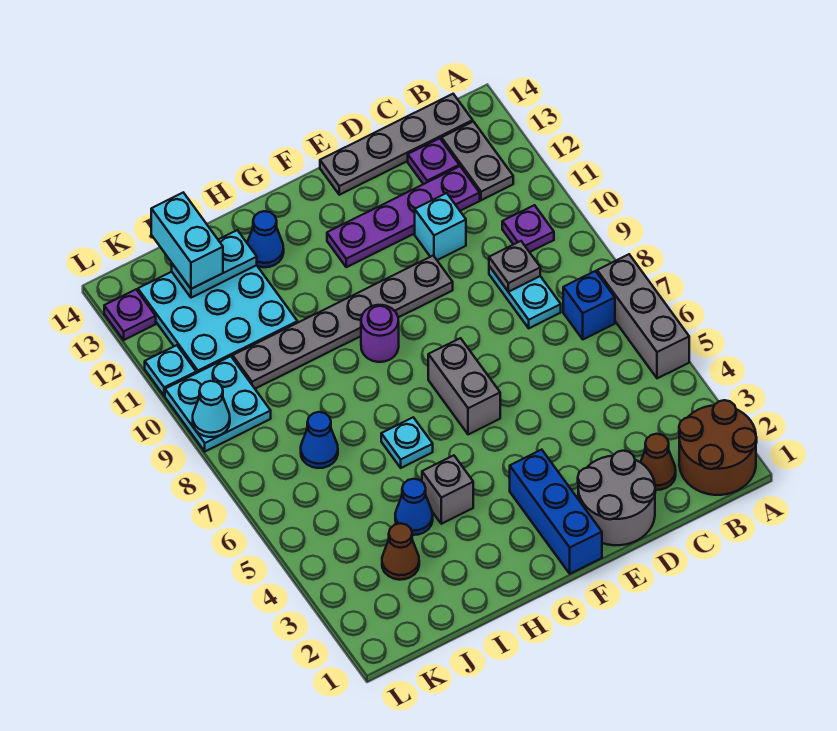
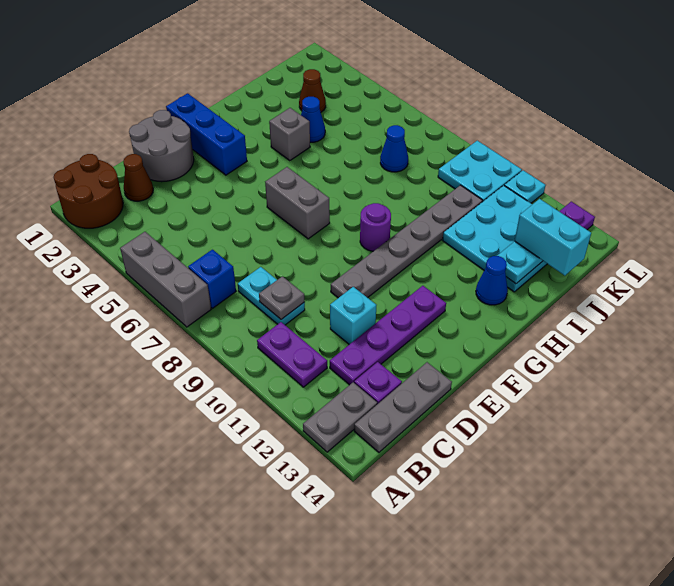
purple plate B10 level 1 -> purple plate B10:B11 level 1
grey plate B12:B13 level 1 -> grey plate A13:B13 level 1
grey plate B14:E14 level 1 -> grey plate B14:D14 level 1
cyan plate H6 level 1 -> none
cyan cone L9 level 2 -> none

